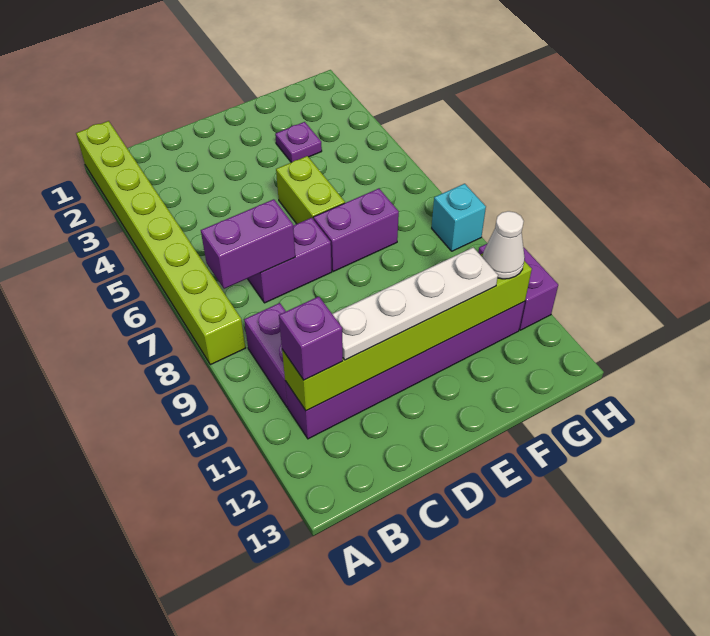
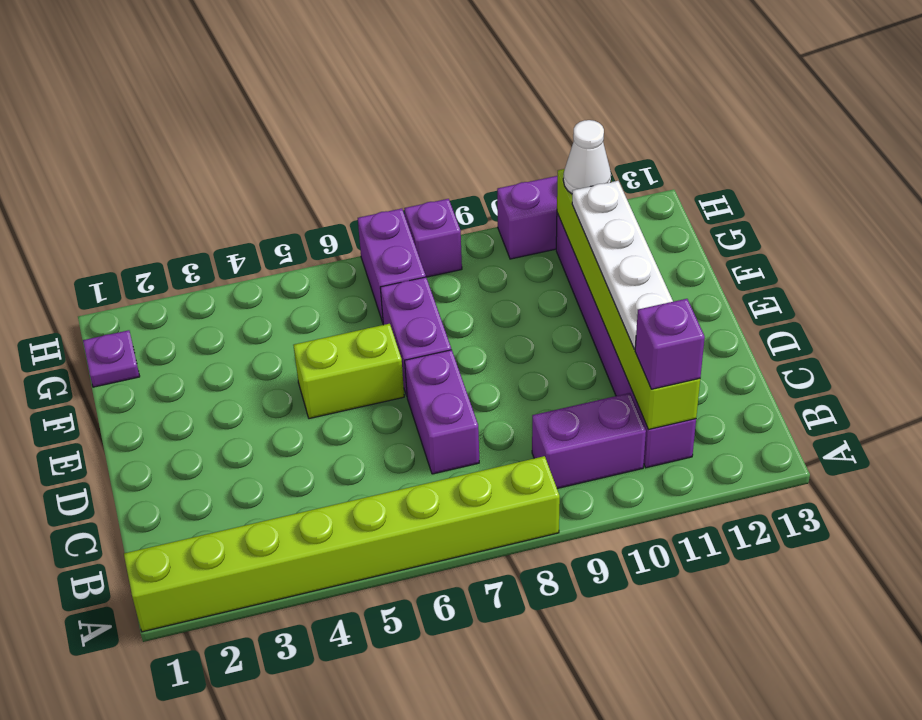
purple brick B7:C7 level 2 -> purple brick G7:H7 level 1
purple plate F3 level 1 -> purple plate G1 level 1
cyan brick H8 level 1 -> purple brick H8 level 1

